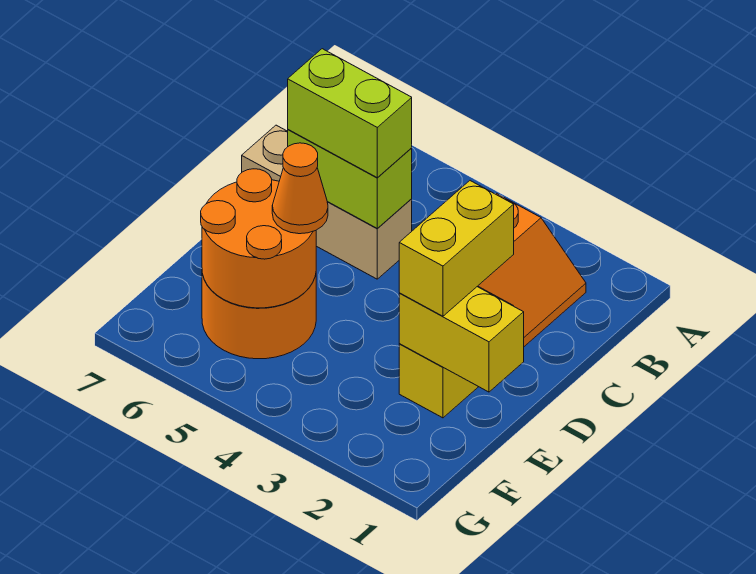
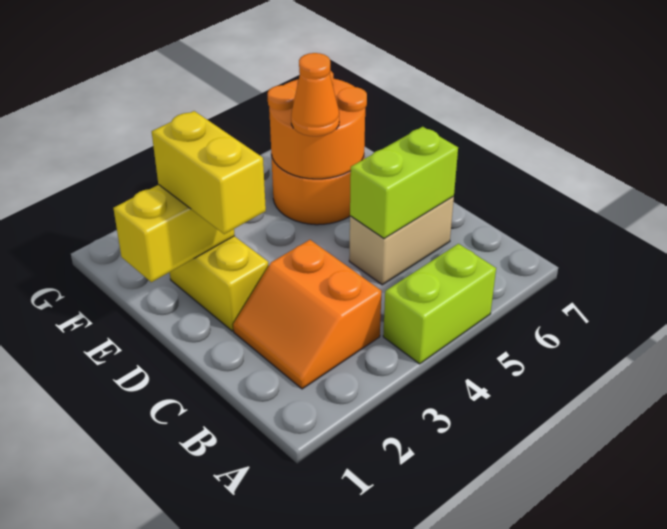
tan brick C5:C7 level 1 -> tan brick C5:C6 level 1
lime brick C5:C6 level 3 -> lime brick A4:A5 level 1

